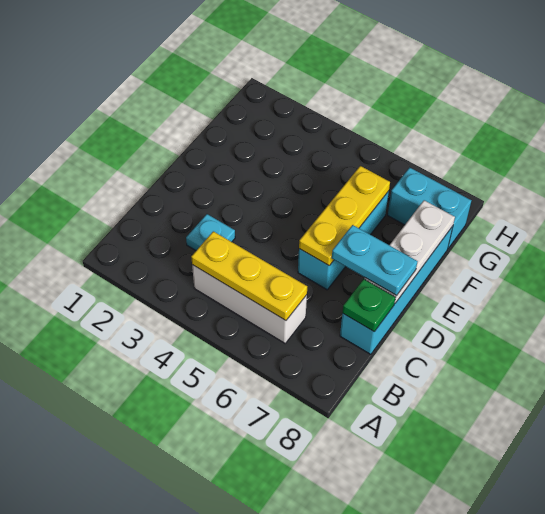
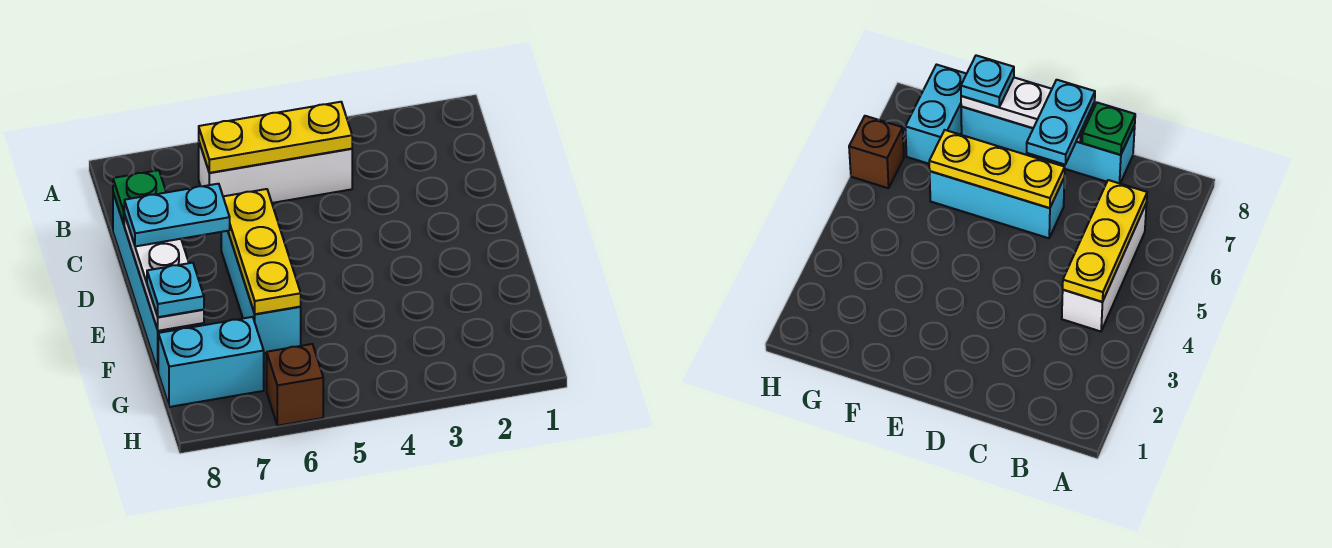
cyan plate C3 level 1 -> cyan plate F8 level 3
none -> brown brick H6 level 1

